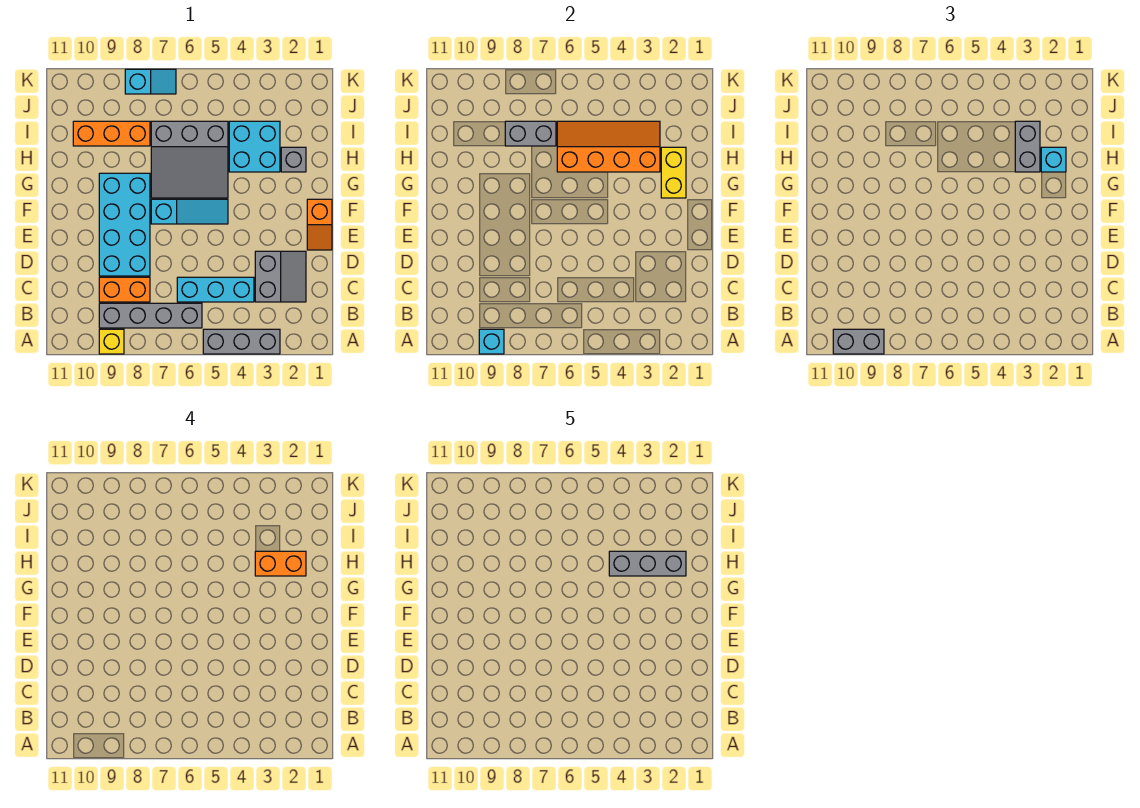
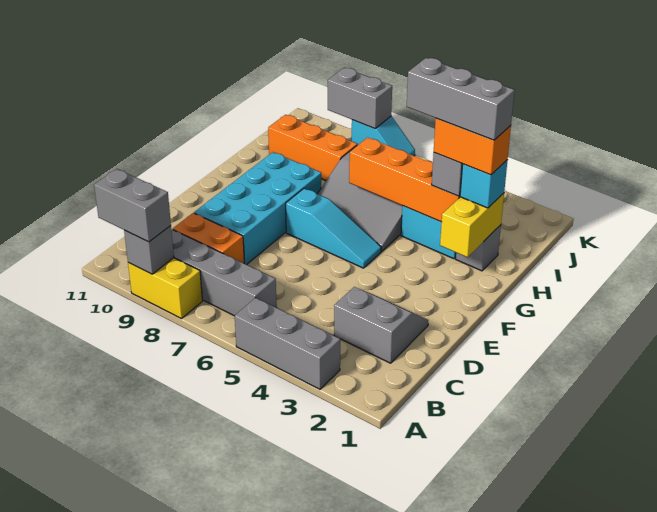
yellow brick A9 level 1 -> yellow brick A8:A9 level 1
cyan brick A9 level 2 -> grey brick A9 level 2
grey slope C2:D3 level 1 top 3 -> grey slope C2:D3 level 1 top C
cyan brick C4:C6 level 1 -> none
orange slope E1:F1 level 1 top F -> none
grey brick I7:I8 level 2 -> grey brick K8:K9 level 2

